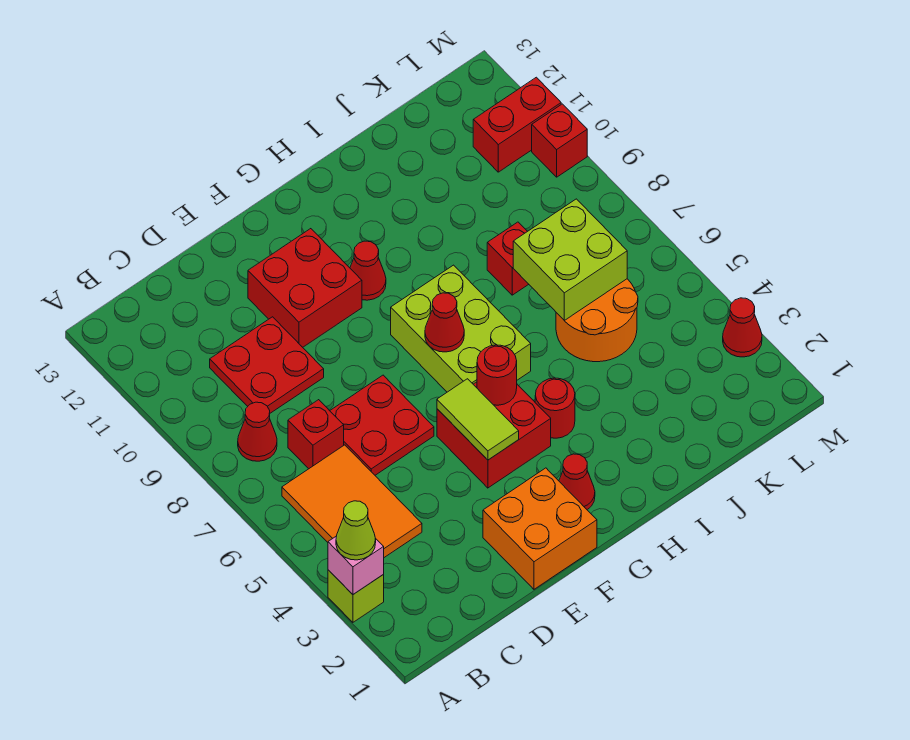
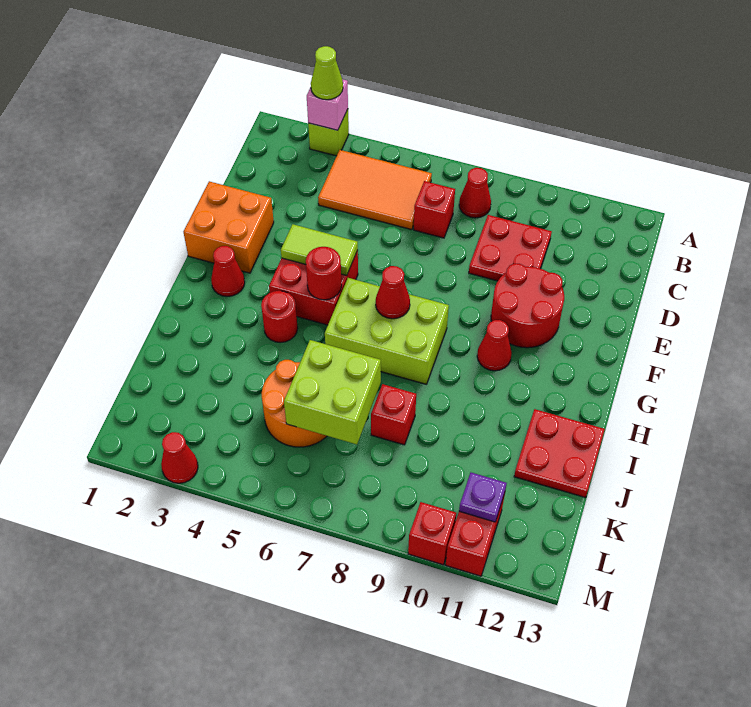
red plate D6:E7 level 1 -> red plate I12:J13 level 1
red brick E10:F11 level 1 -> red round brick E10:F11 level 1
none -> purple plate L11 level 2

